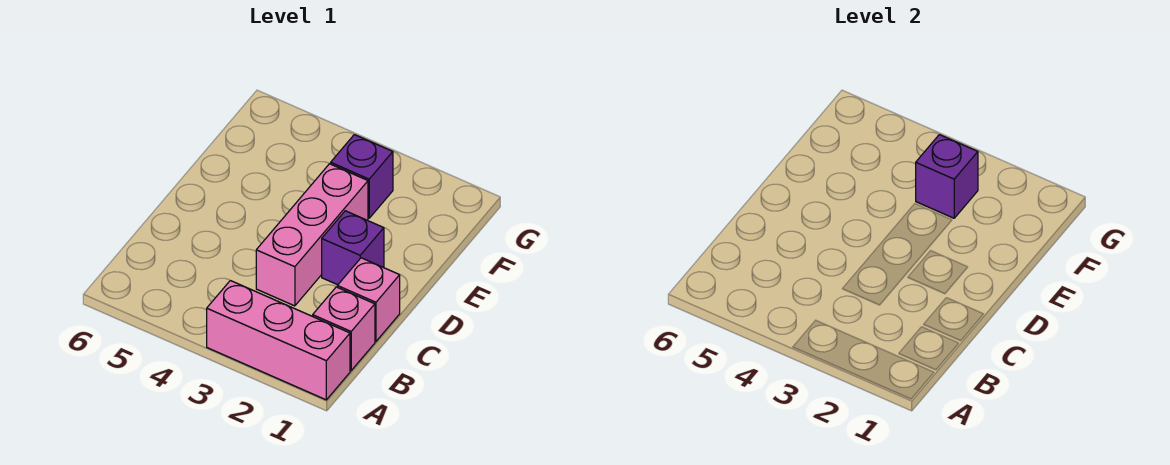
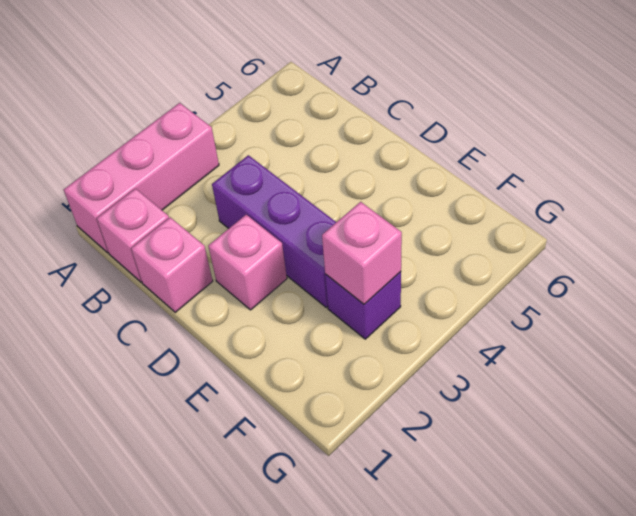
pink brick C3:E3 level 1 -> purple brick C3:E3 level 1
purple brick D2 level 1 -> pink brick D2 level 1
purple brick F3 level 2 -> pink brick F3 level 2

